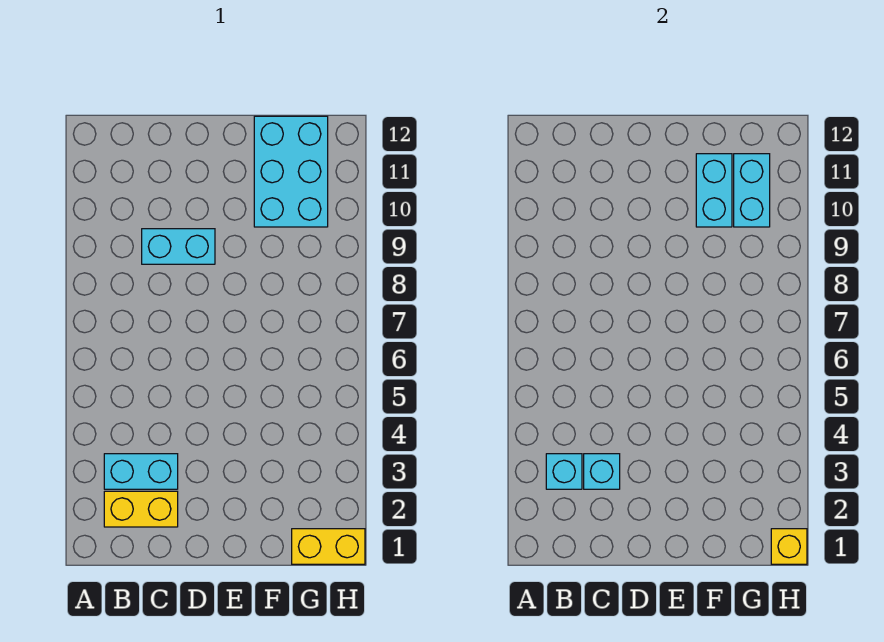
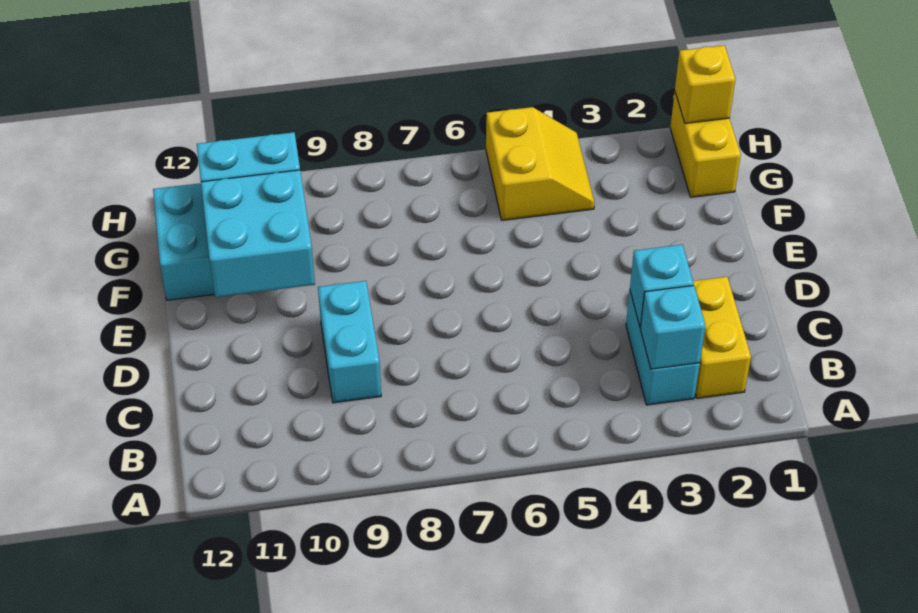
cyan brick F10:F11 level 2 -> cyan brick E10:F11 level 2
none -> yellow slope G4:H5 level 1 top 5

